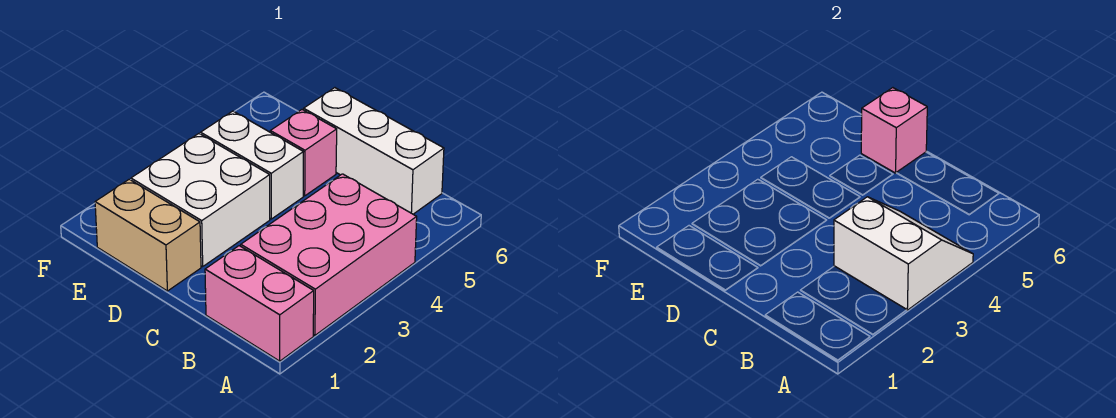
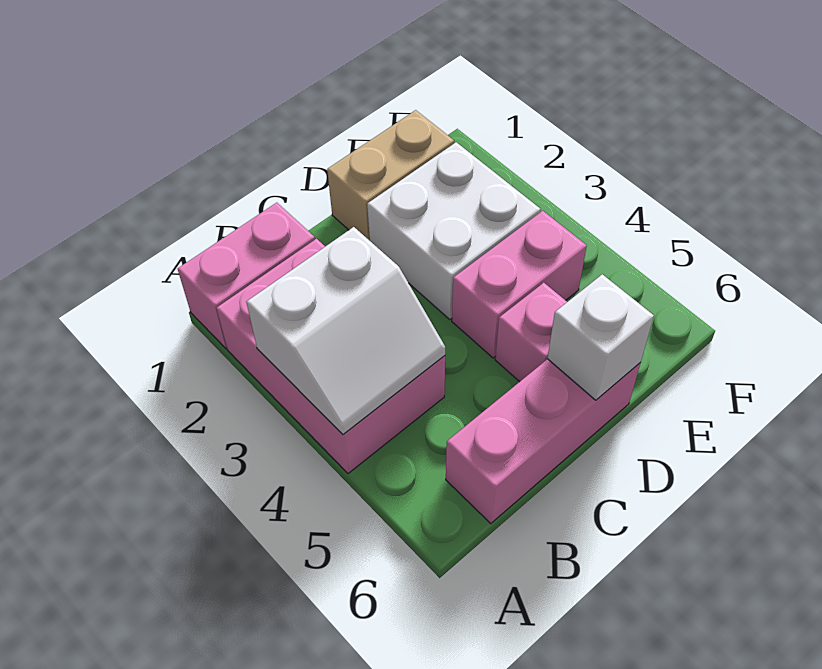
white brick B6:D6 level 1 -> pink brick B6:D6 level 1
white brick D4:E4 level 1 -> pink brick D4:E4 level 1
pink brick D6 level 2 -> white brick D6 level 2

